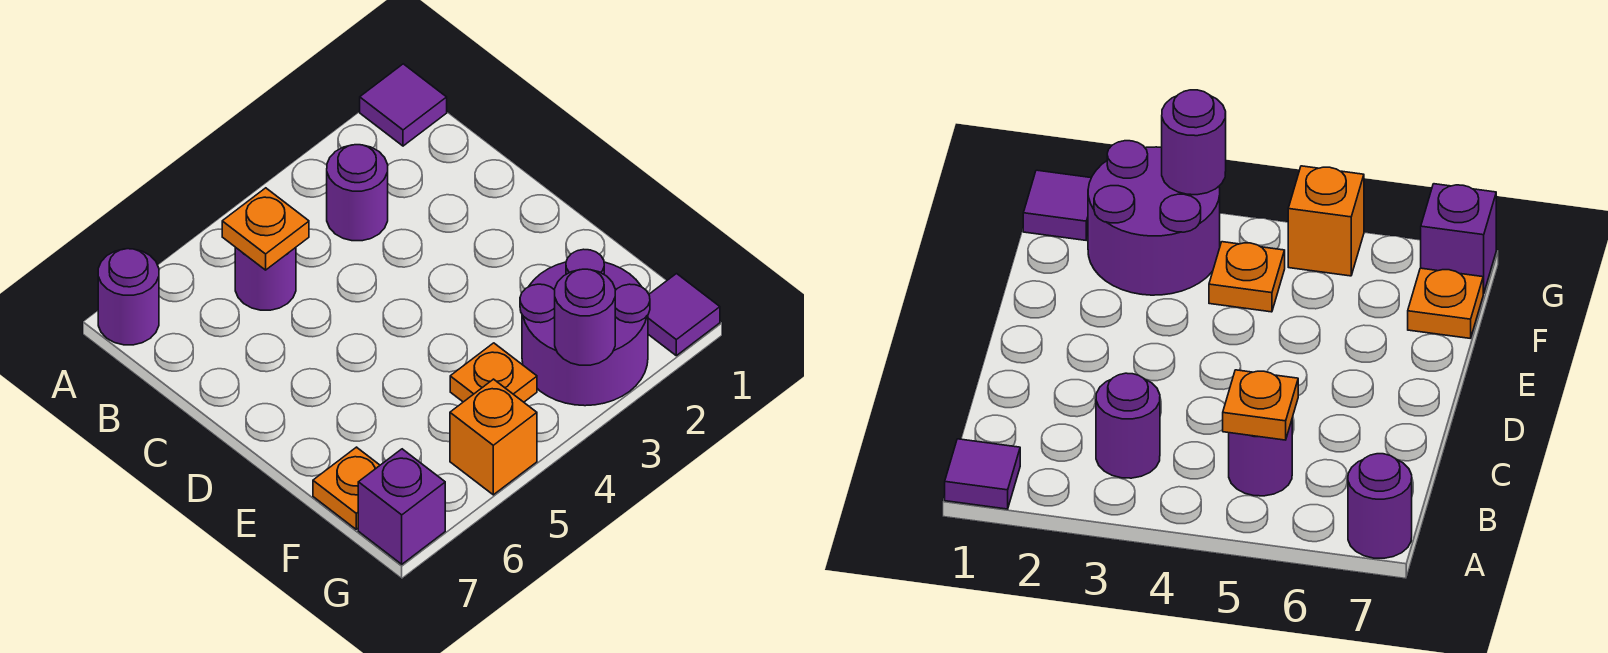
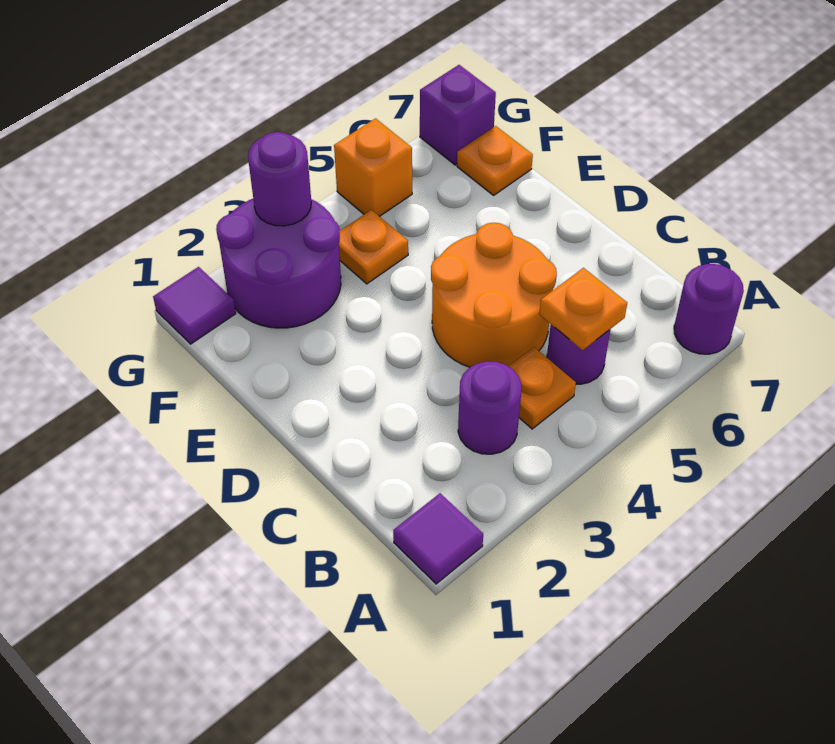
none -> orange plate B4 level 1
none -> orange round brick C4:D5 level 1

